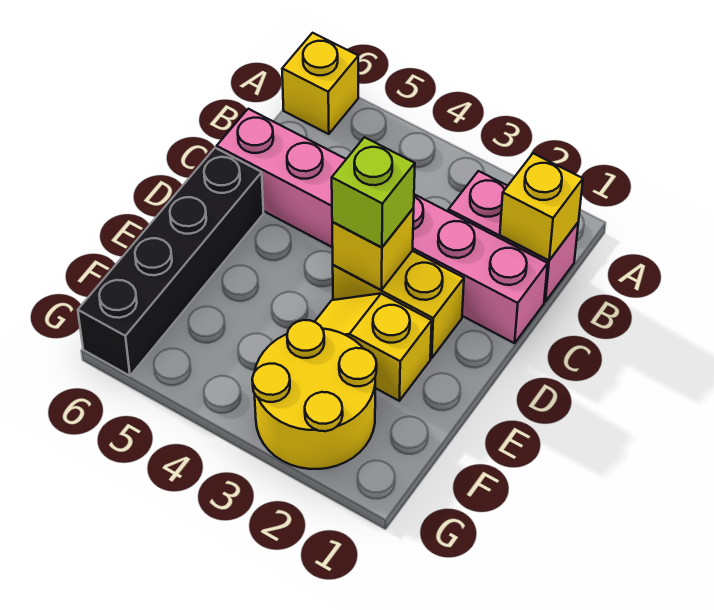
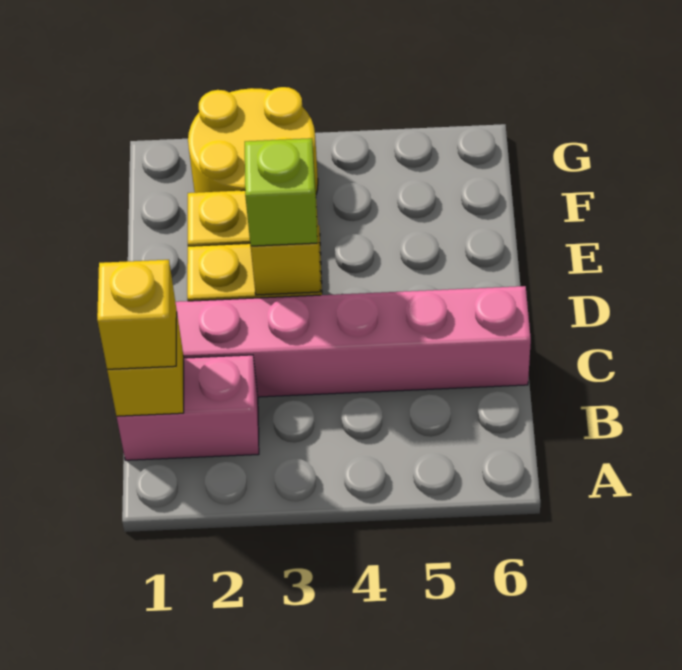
yellow brick A6 level 1 -> yellow brick B1 level 3
black brick D6:G6 level 1 -> none

